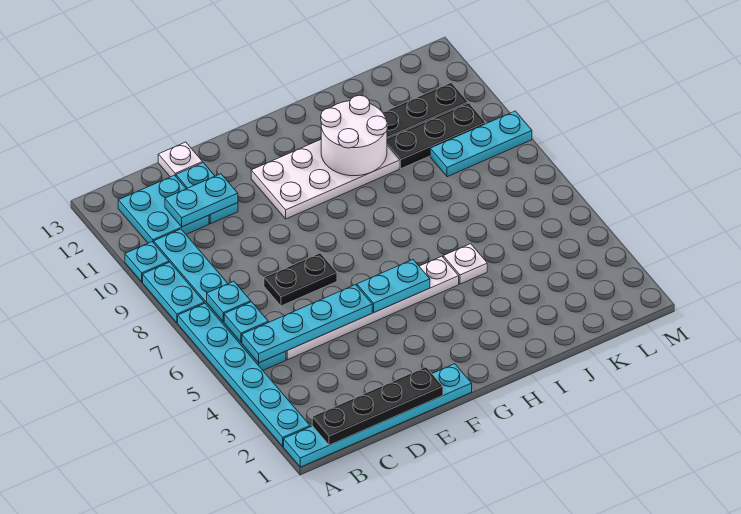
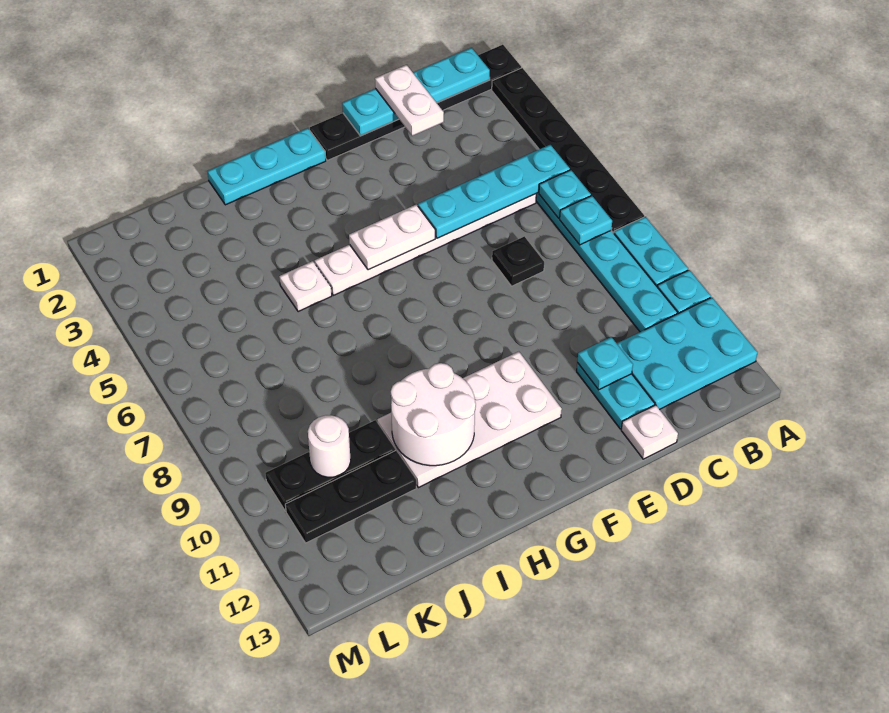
cyan plate A1:F1 level 1 -> black plate A1:F1 level 1
cyan plate A2:A7 level 1 -> black plate A2:A7 level 1
black plate B1:E1 level 2 -> cyan plate B1:E1 level 2
cyan plate B11:C12 level 1 -> cyan plate A11:C12 level 1
cyan plate C11:D11 level 2 -> cyan plate D11 level 2
none -> white plate D1:D2 level 3
black plate D7:E7 level 1 -> black plate D7 level 1
cyan plate F5:G5 level 2 -> white plate F5:G5 level 2
cyan plate K9:M9 level 1 -> cyan plate G1:I1 level 1
none -> white round brick K10 level 2

